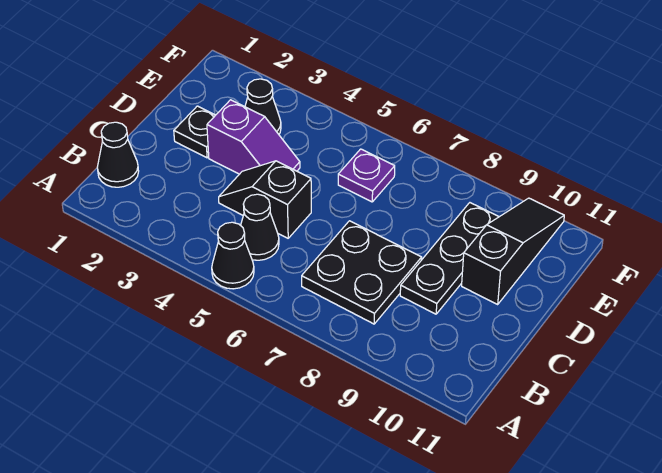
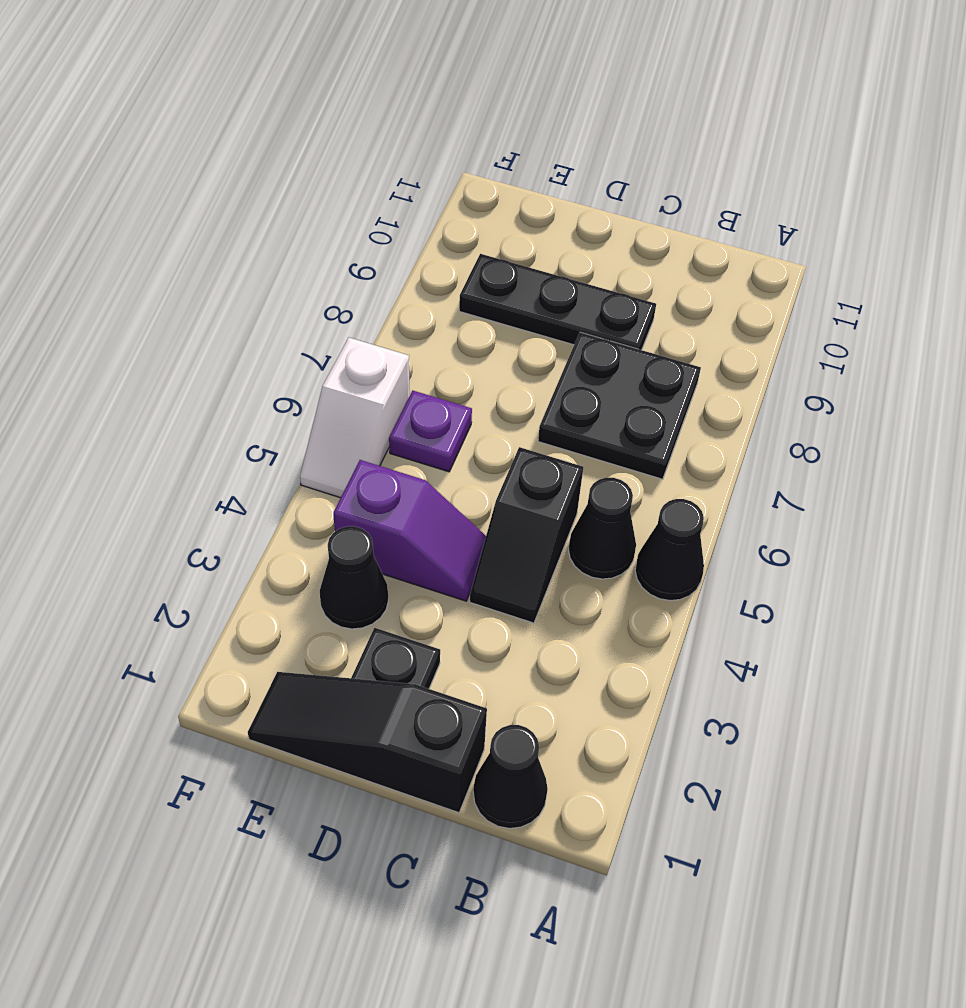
purple slope D3:D4 level 1 top 3 -> purple slope D4:E4 level 1 top E
black slope D10:F10 level 1 top D -> black slope C1:E1 level 1 top C
none -> white slope F5:F6 level 1 top 6

